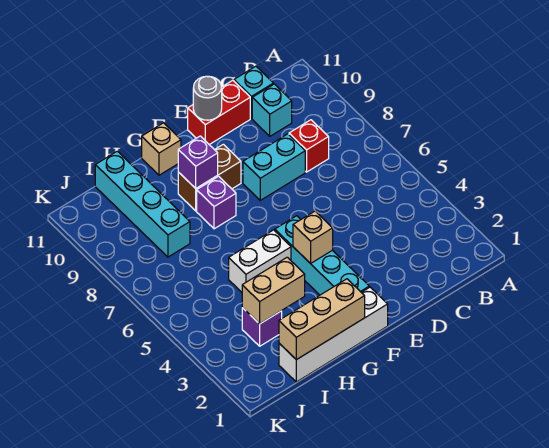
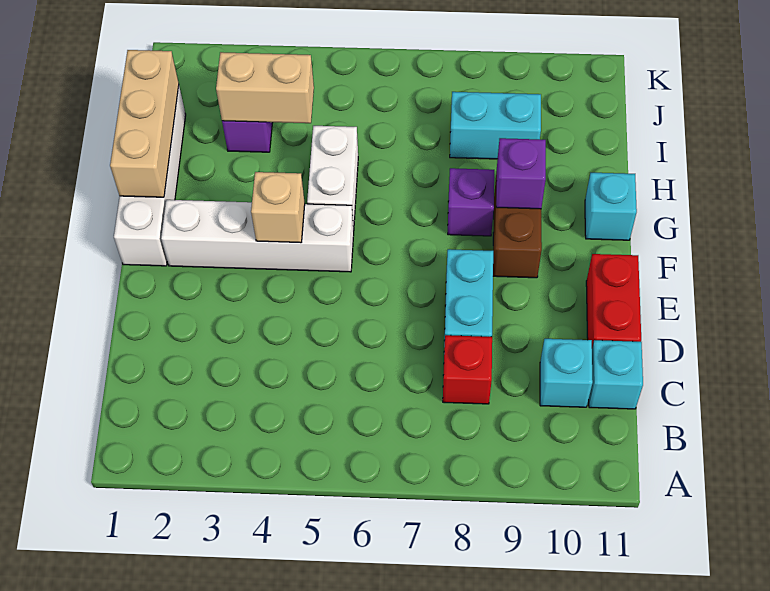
grey round brick E11 level 2 -> none
cyan brick F2:F5 level 1 -> white brick F2:F5 level 1
tan brick G11 level 1 -> cyan brick G11 level 1
tan brick H3:I3 level 2 -> tan brick I3:I4 level 2
cyan brick I8:I11 level 1 -> cyan brick I8:I9 level 1

